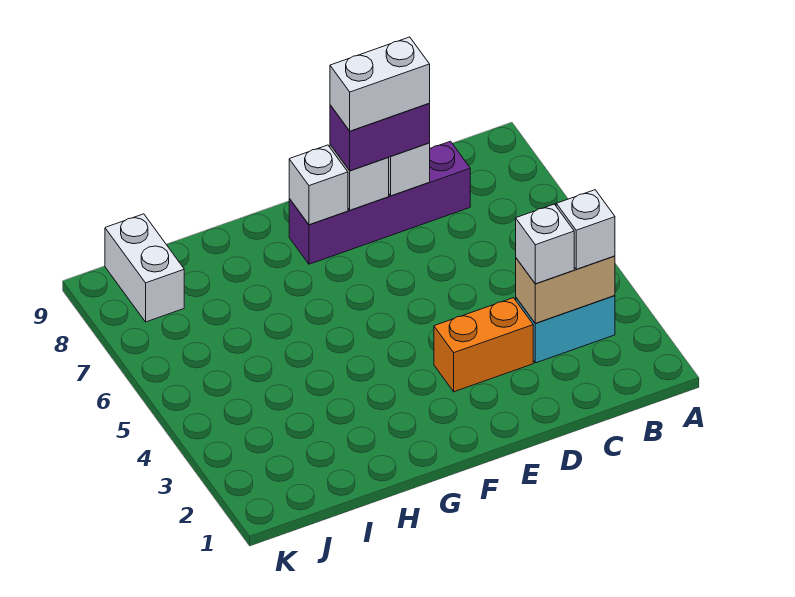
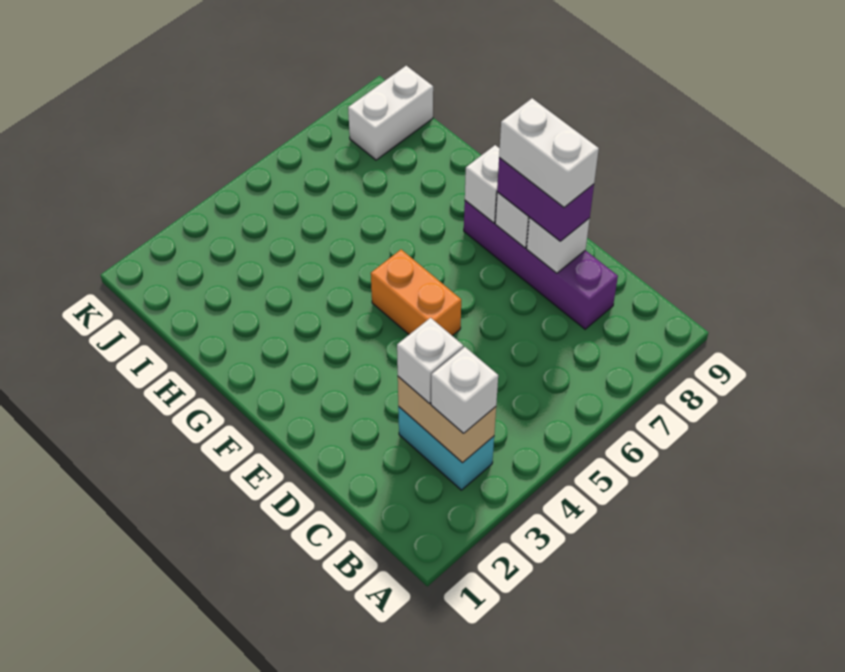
orange brick D3:E3 level 1 -> orange brick E5:F5 level 1

